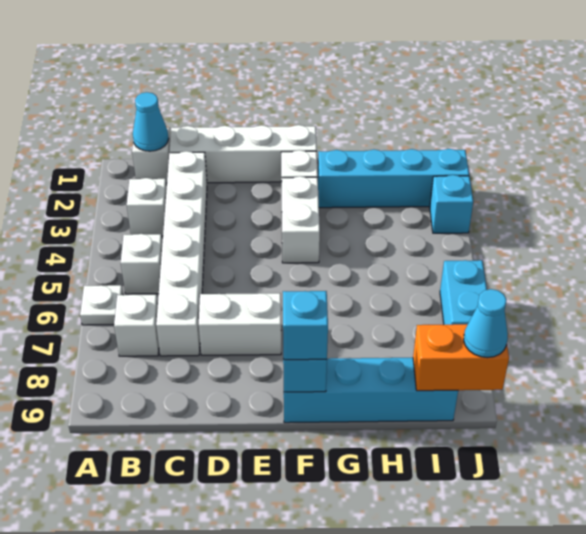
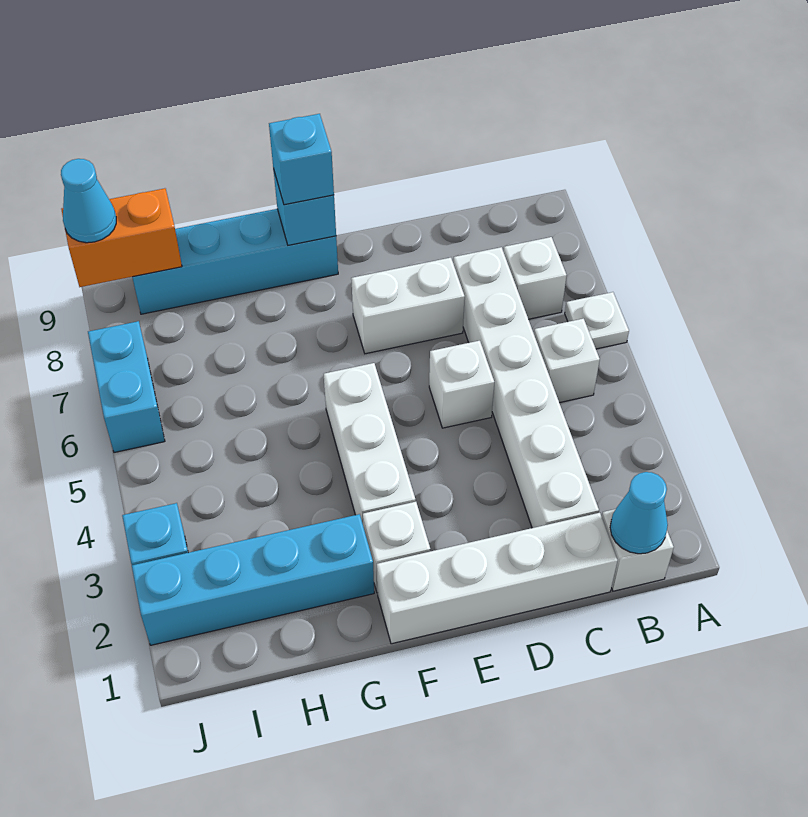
white brick B3 level 1 -> white brick D5 level 1
white brick F3:F4 level 1 -> white brick F3:F5 level 1

